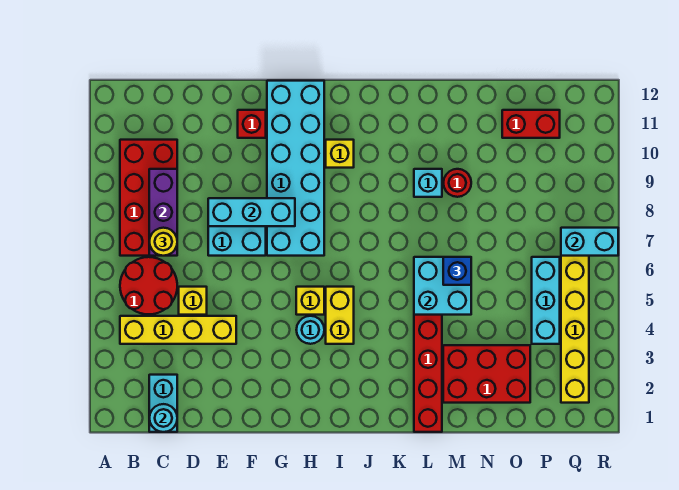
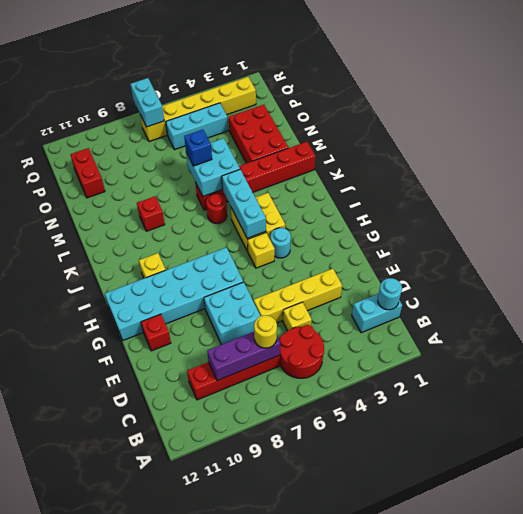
yellow brick B4:E4 level 1 -> yellow brick E3:E6 level 1
red brick B7:C10 level 1 -> red brick C7:C10 level 1
cyan brick E8:G8 level 2 -> cyan brick I5:K5 level 2
yellow brick I4:I5 level 1 -> yellow brick I4:J5 level 1
cyan brick L9 level 1 -> red brick L9 level 1
red round brick M9 level 1 -> red round brick K6 level 1

